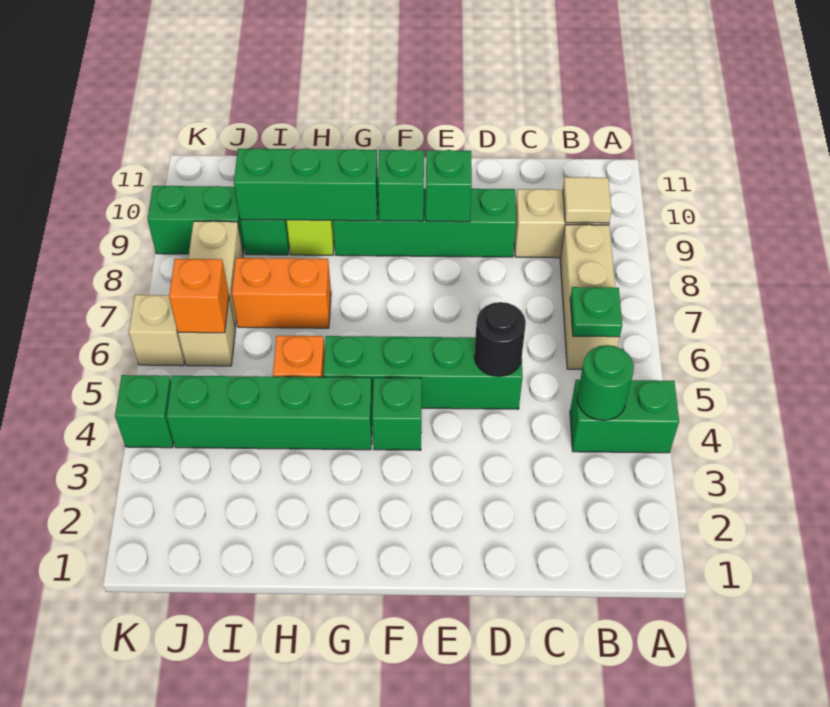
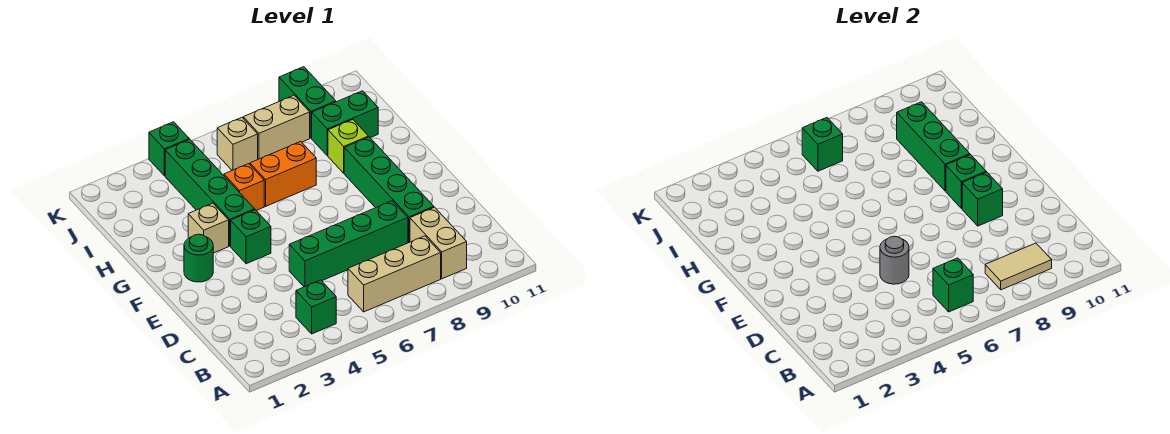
green brick A4:B4 level 1 -> green brick B4 level 1
green round brick B4 level 2 -> green round brick F2 level 1
green plate B6 level 2 -> green brick B6 level 2
tan tile B9 level 2 -> tan tile B8:B9 level 2
green brick D5:G5 level 1 -> green brick D5:D8 level 1
black round brick D5 level 2 -> grey round brick D5 level 2
orange brick H7:I7 level 1 -> orange brick H6:H7 level 1
orange brick J6 level 2 -> green brick J6 level 2
tan brick K6 level 1 -> tan brick G3 level 1

